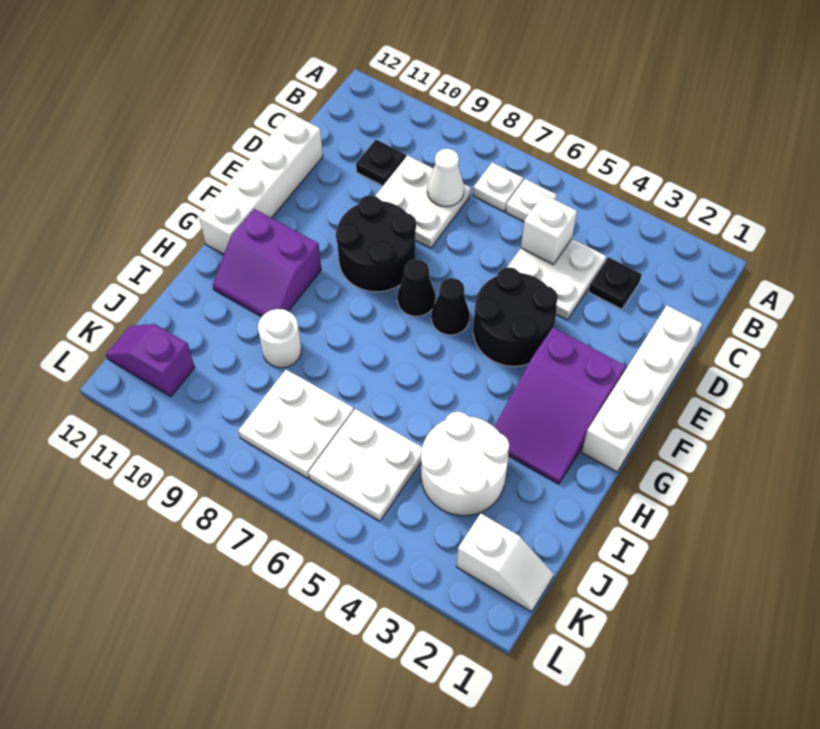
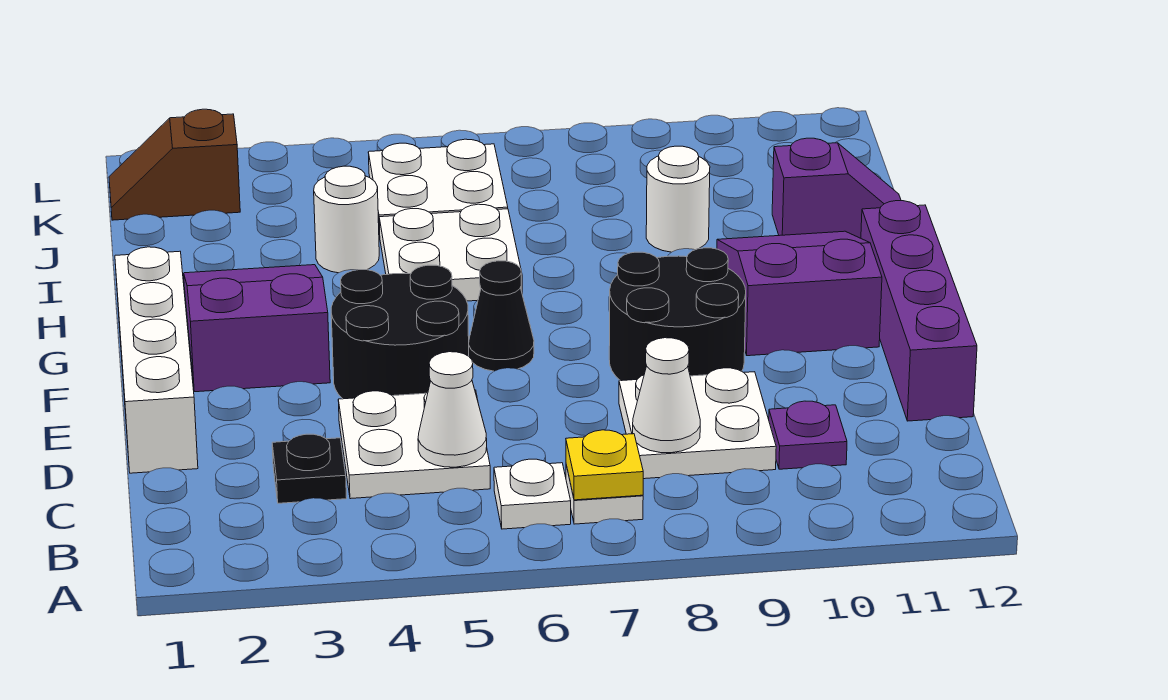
none -> yellow plate B7 level 2
white brick C5 level 2 -> white cone C5 level 2
black plate C10 level 1 -> purple plate C10 level 1
white brick D12:G12 level 1 -> purple brick D12:G12 level 1
black cone F7 level 1 -> none
purple slope G10:H11 level 1 top G -> purple slope F10:H11 level 1 top F
white round brick I3:J4 level 1 -> white round brick I4 level 1
white plate J7:K8 level 1 -> white plate H5:I6 level 1
white slope K1:K2 level 1 top 2 -> brown slope K1:K2 level 1 top 2
purple slope K11:K12 level 1 top 11 -> purple slope I11:I12 level 1 top 11

